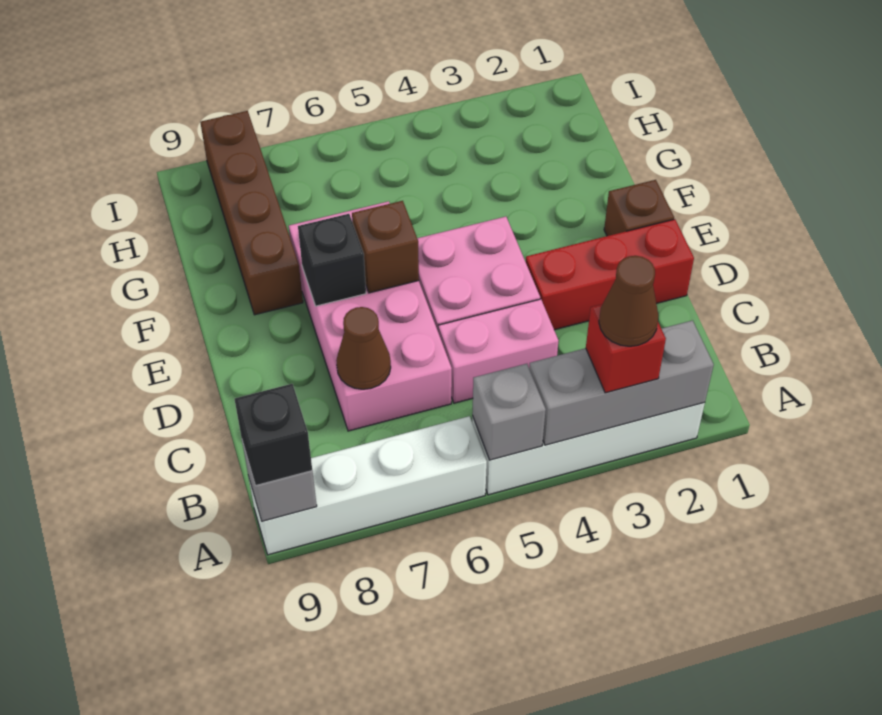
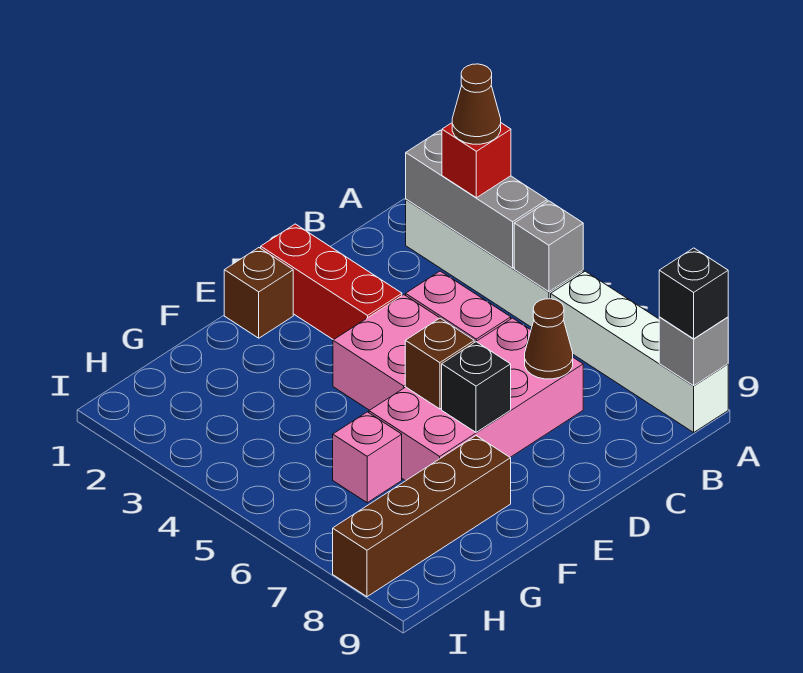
none -> pink brick G6 level 1

